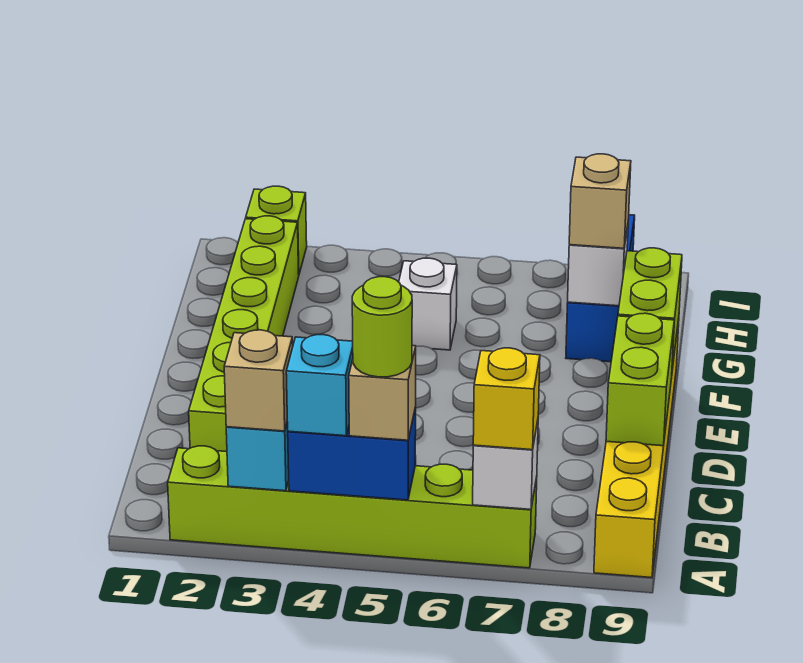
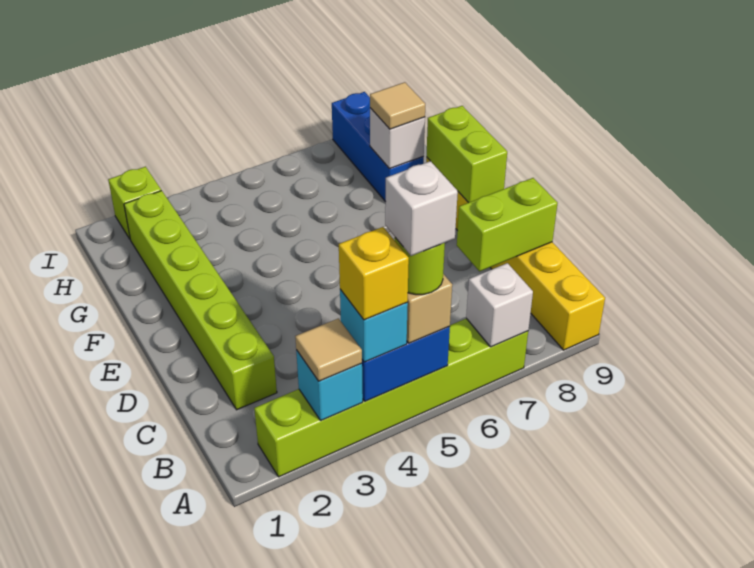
tan brick A3 level 3 -> tan tile A3 level 3
yellow brick A7 level 3 -> yellow brick A4 level 4
lime brick C9:D9 level 2 -> lime brick C8:C9 level 2
white brick G5 level 1 -> white brick A5 level 5
tan brick G8 level 3 -> tan tile G8 level 3

